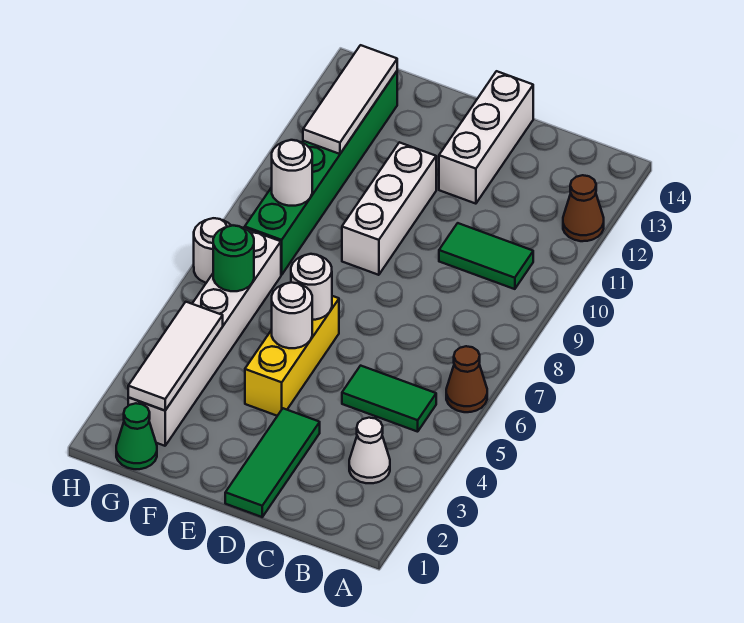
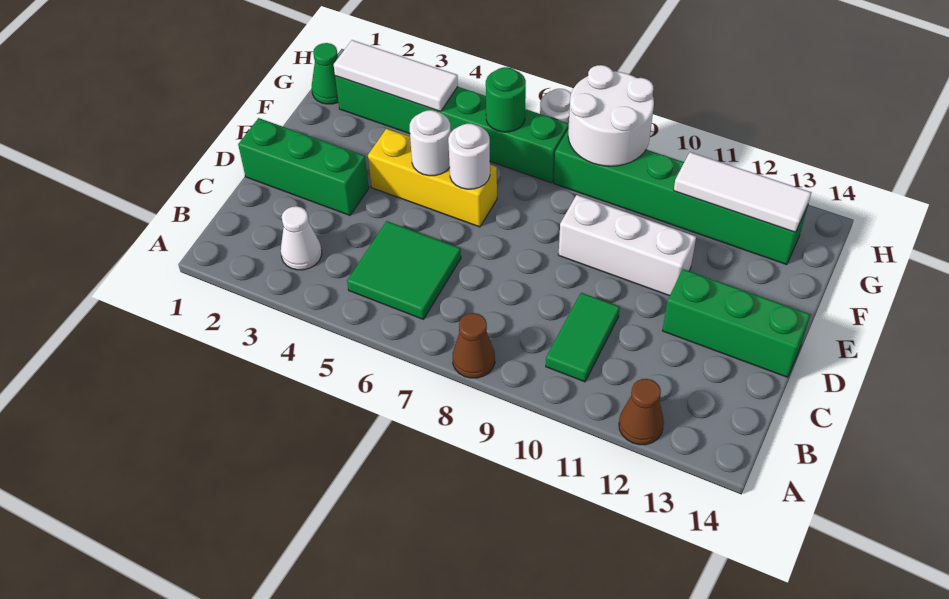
brown cone A6 level 1 -> brown cone A8 level 1
green tile B5:C5 level 1 -> green tile B5:C6 level 1
green tile D1:D3 level 1 -> green brick D1:D3 level 1
white brick D12:D14 level 1 -> green brick D12:D14 level 1
white brick G2:G7 level 1 -> green brick G2:G7 level 1
white round brick G9 level 2 -> white round brick G8:H9 level 2

